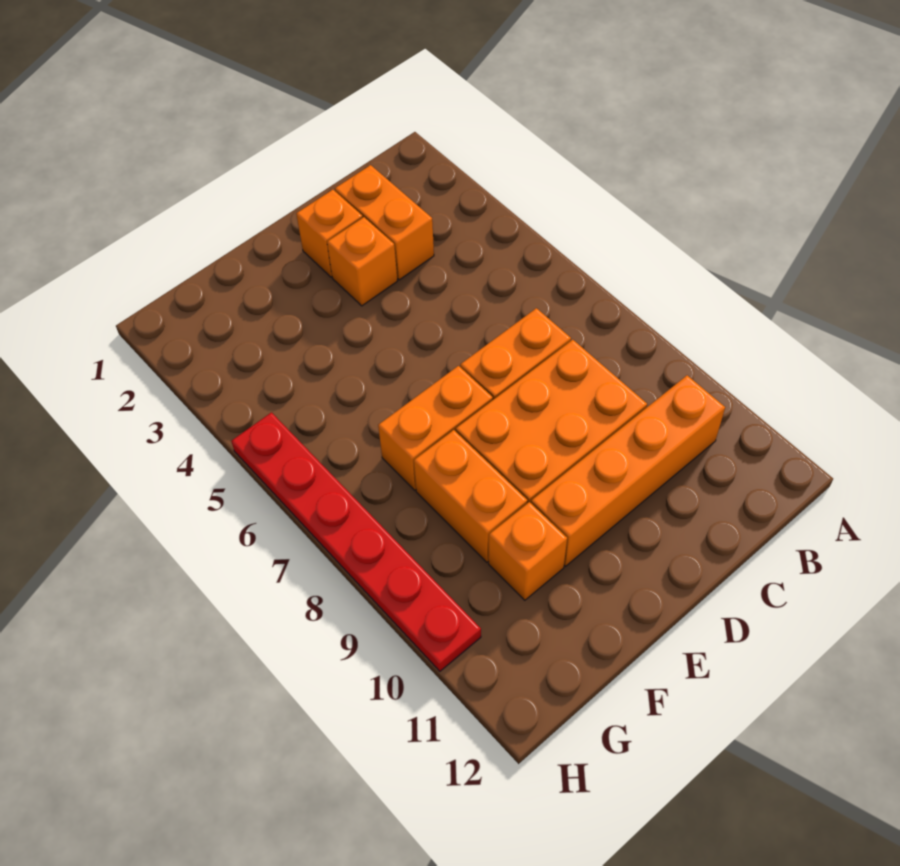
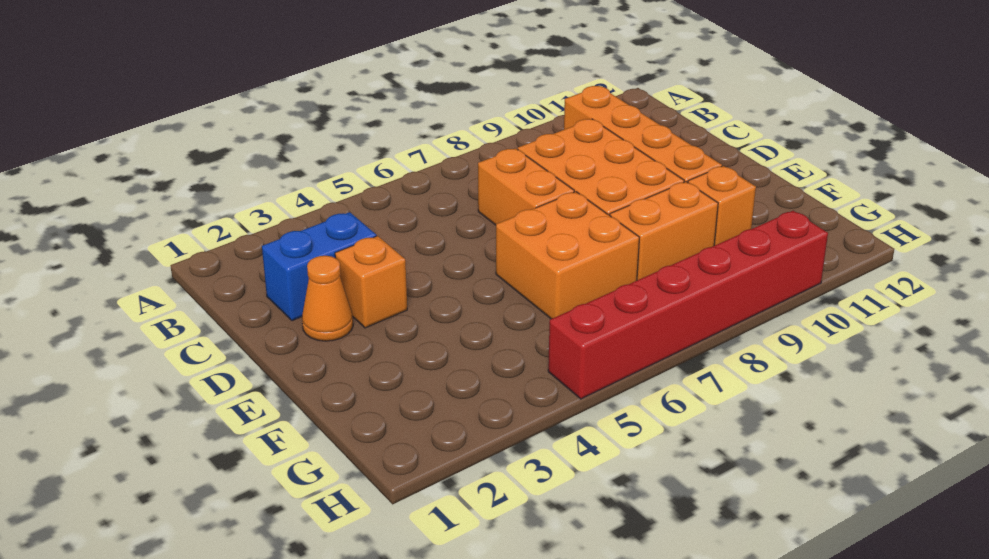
orange brick C2:C3 level 1 -> blue brick C2:C3 level 1
orange brick D2 level 1 -> orange cone D2 level 1
orange brick E7:F7 level 1 -> orange brick E6:F7 level 1
red plate H5:H10 level 1 -> red brick H5:H10 level 1

